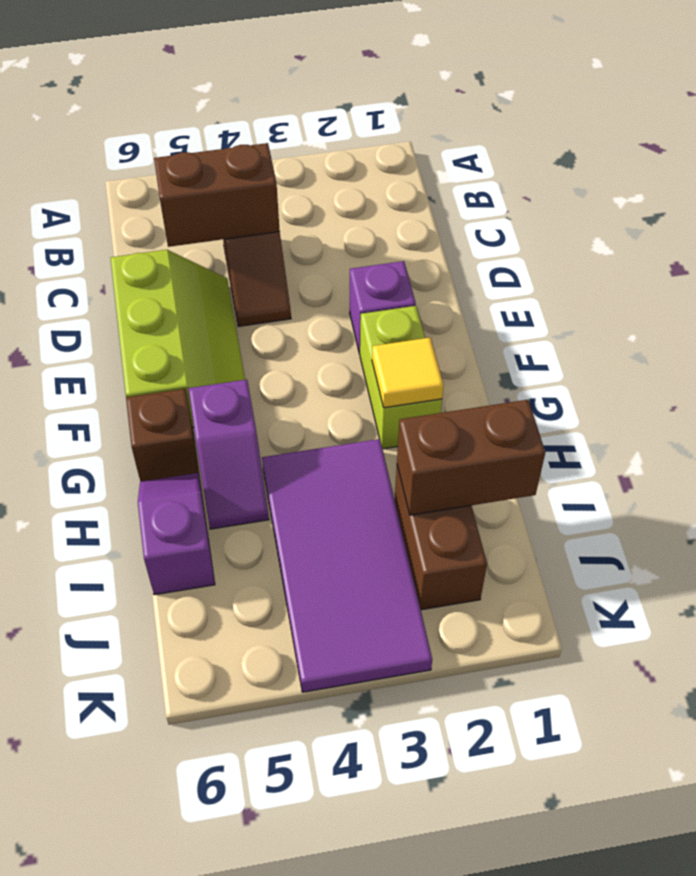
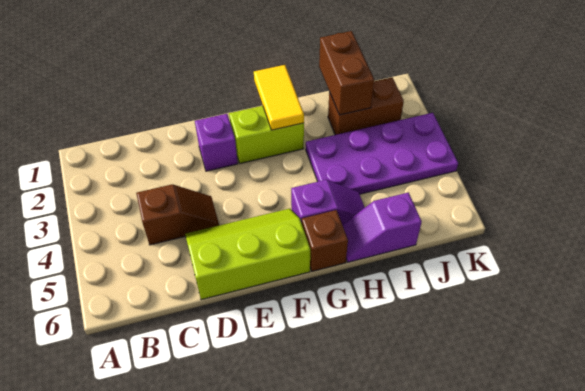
brown brick C4:C5 level 2 -> none
yellow tile G2 level 2 -> yellow tile G1:G2 level 2
purple tile H3:K4 level 1 -> purple plate H3:K4 level 1

